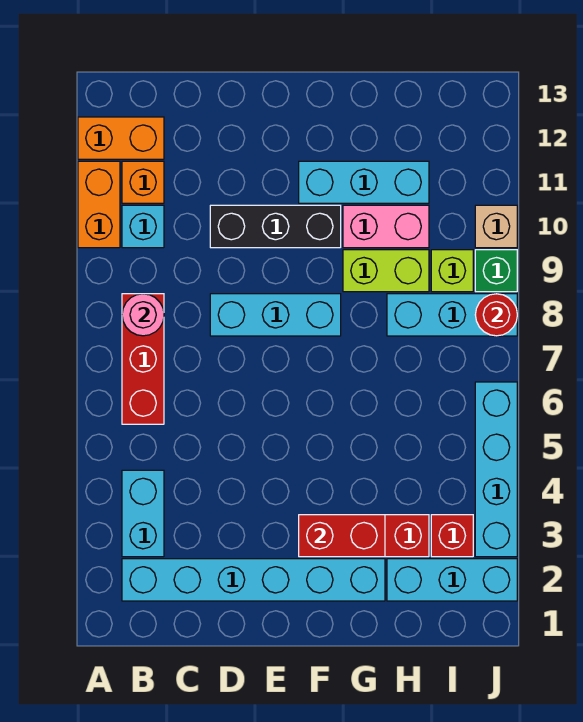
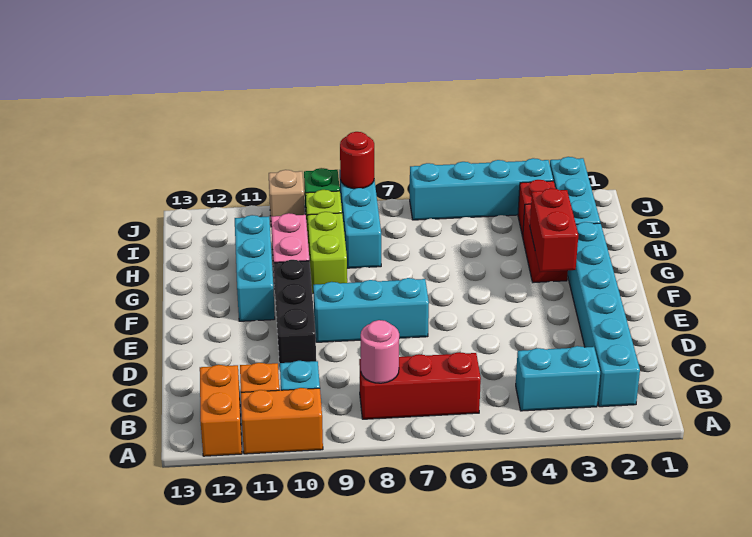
cyan brick D8:F8 level 1 -> cyan brick E7:E9 level 1

